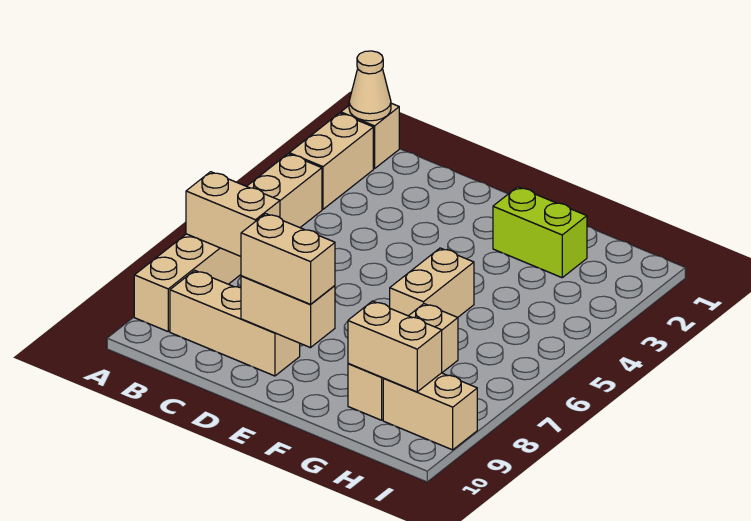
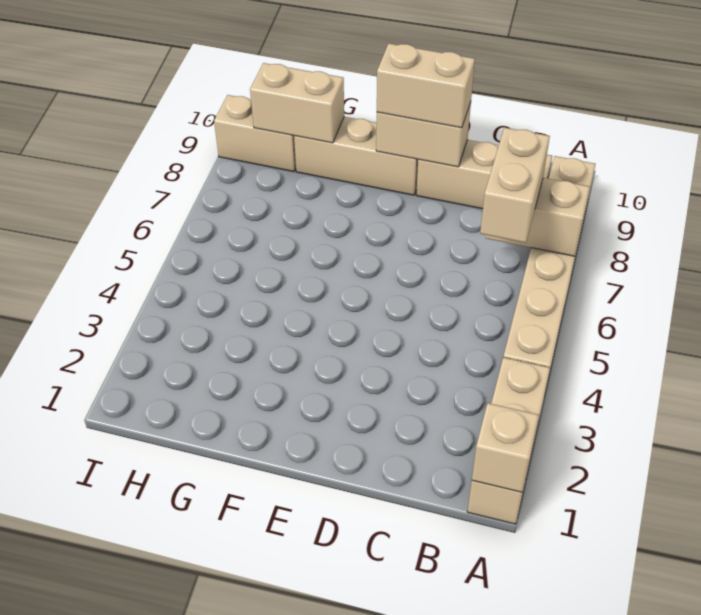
tan cone A1 level 2 -> tan brick A1 level 2
lime brick F2:G2 level 1 -> none
tan brick F5:F6 level 1 -> tan brick B6:B7 level 3
tan brick G7:G9 level 1 -> tan brick E9:G9 level 1

